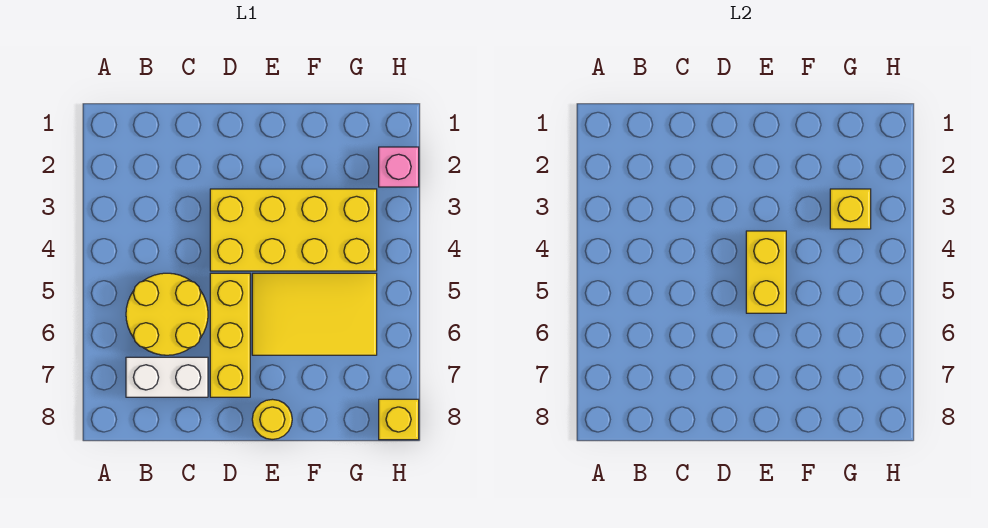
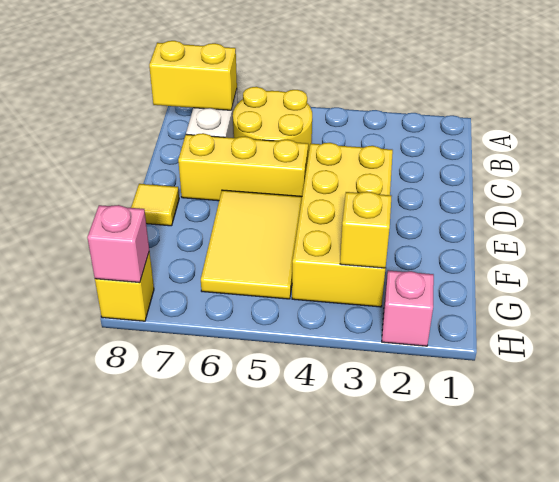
yellow brick E4:E5 level 2 -> yellow brick B7:B8 level 2
yellow round brick E8 level 1 -> yellow tile E8 level 1
none -> pink brick H8 level 2

